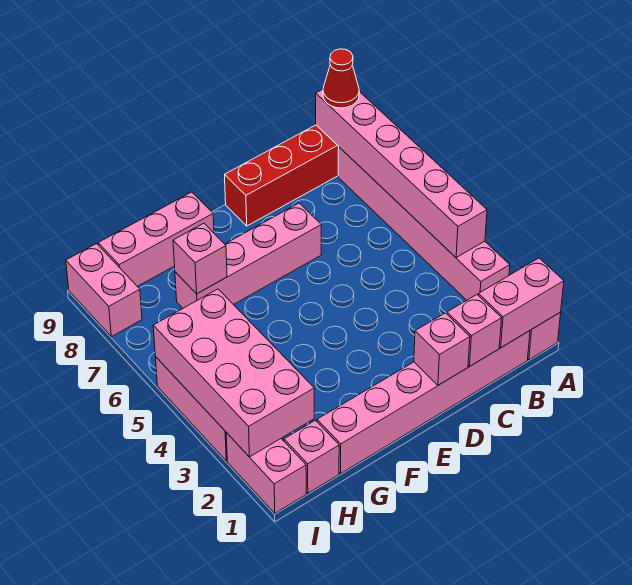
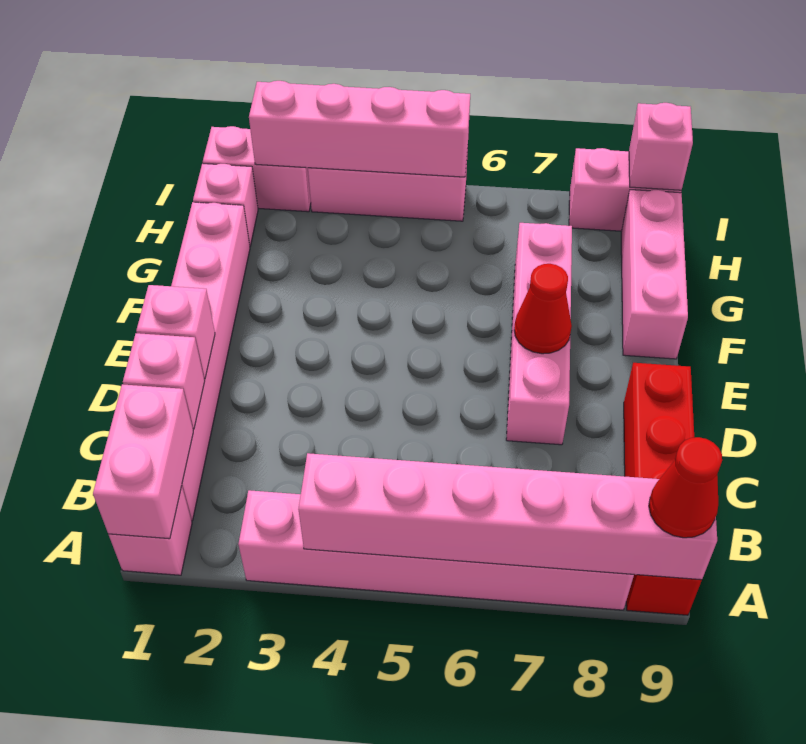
none -> red cone E7 level 2
pink brick G7 level 2 -> pink brick I9 level 2
pink brick H2:I5 level 2 -> pink brick I2:I5 level 2

